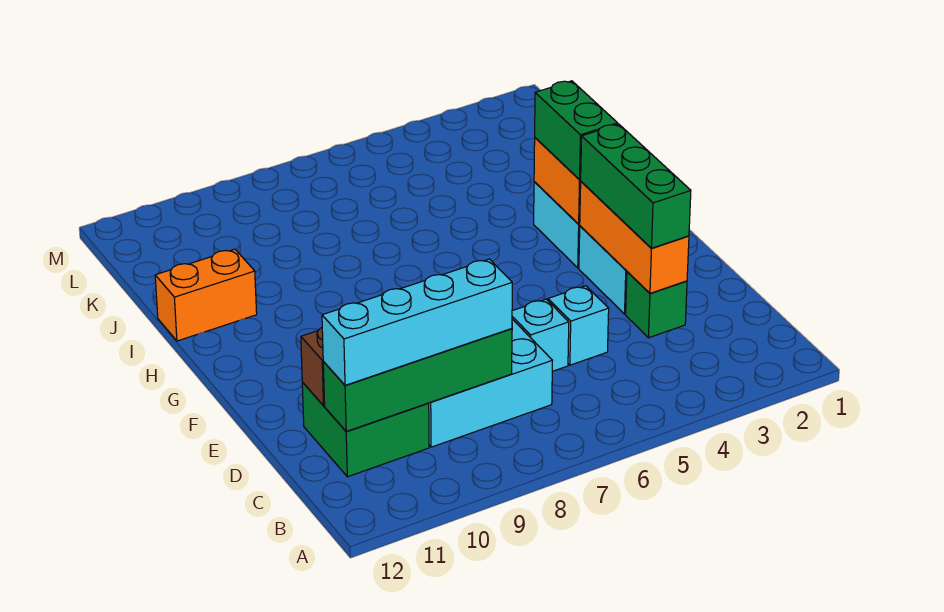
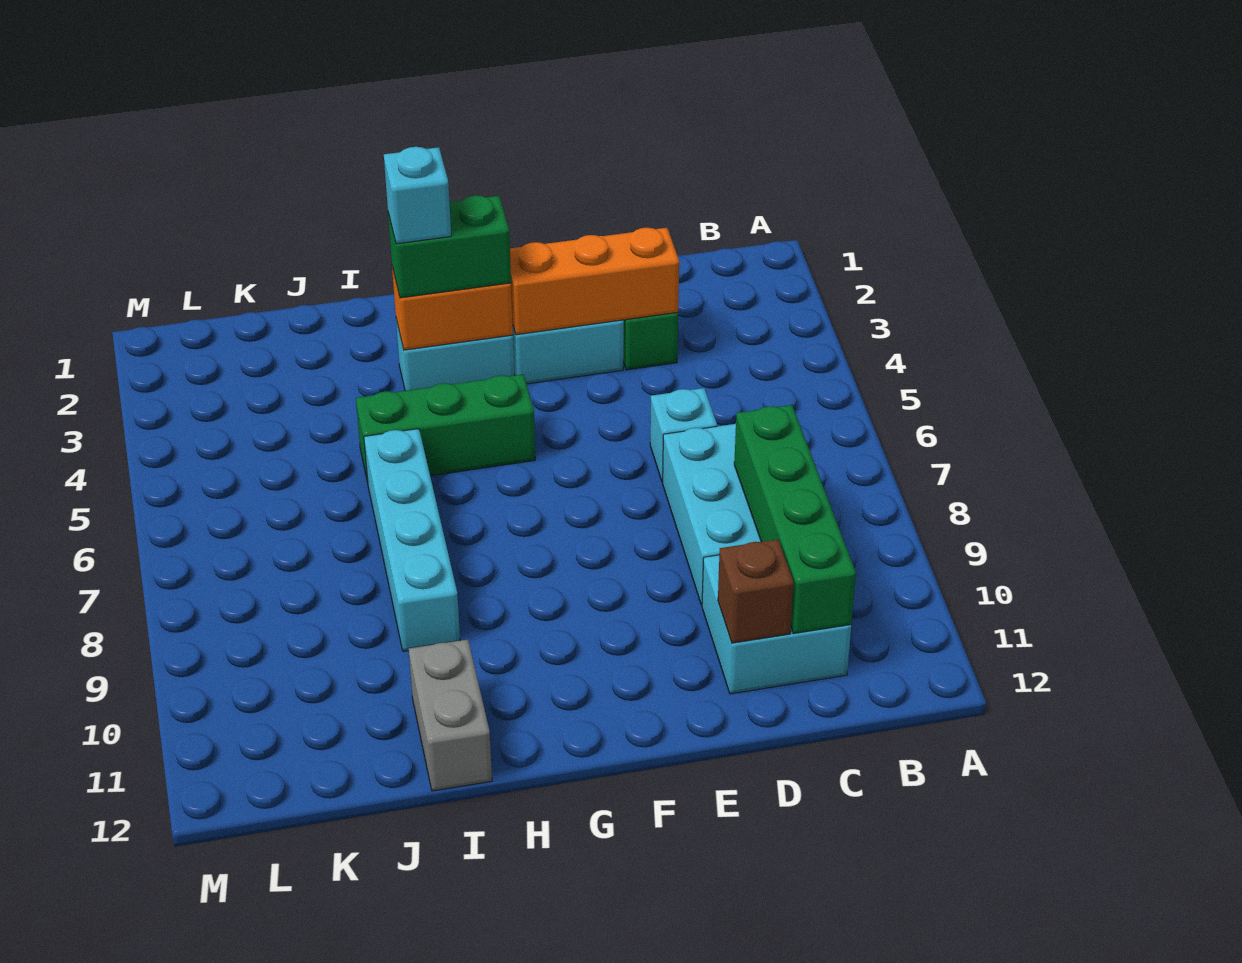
cyan brick C8:C11 level 3 -> cyan brick I6:I9 level 1
green brick C10:D11 level 1 -> cyan brick C10:D11 level 1
green brick D3:F3 level 3 -> green brick G5:I5 level 1
cyan brick D5 level 1 -> cyan brick H3 level 4
orange brick I11:I12 level 1 -> grey brick I11:I12 level 1

